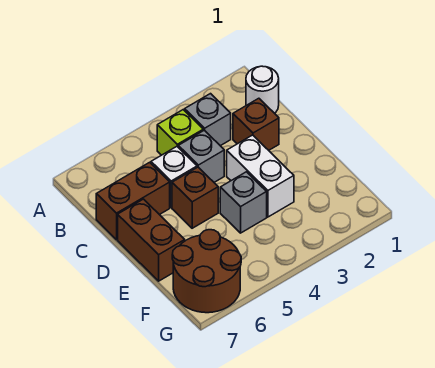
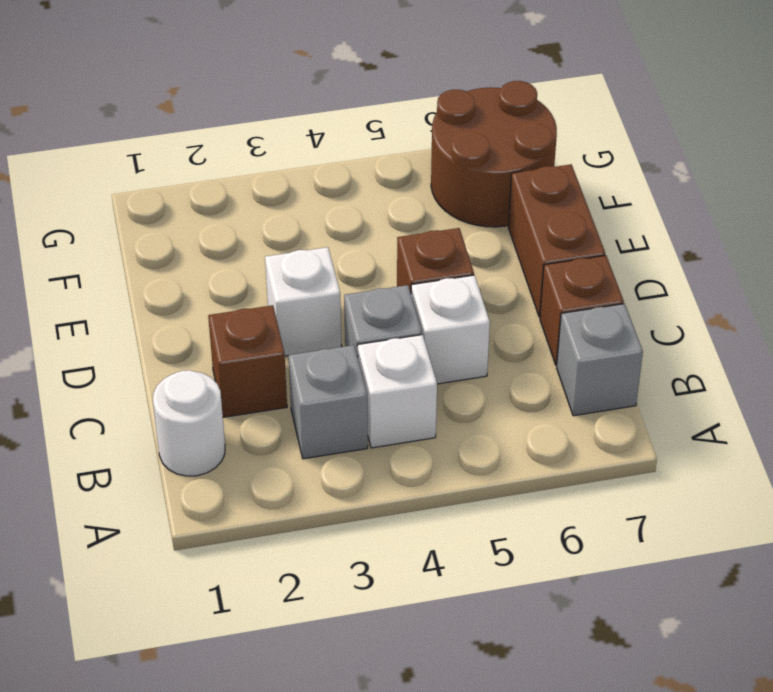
lime brick B4 level 1 -> white brick B4 level 1
brown brick C6:C7 level 1 -> brown brick C7 level 1
white brick D3:E3 level 1 -> white brick D3 level 1
grey brick E4 level 1 -> grey brick B7 level 1

